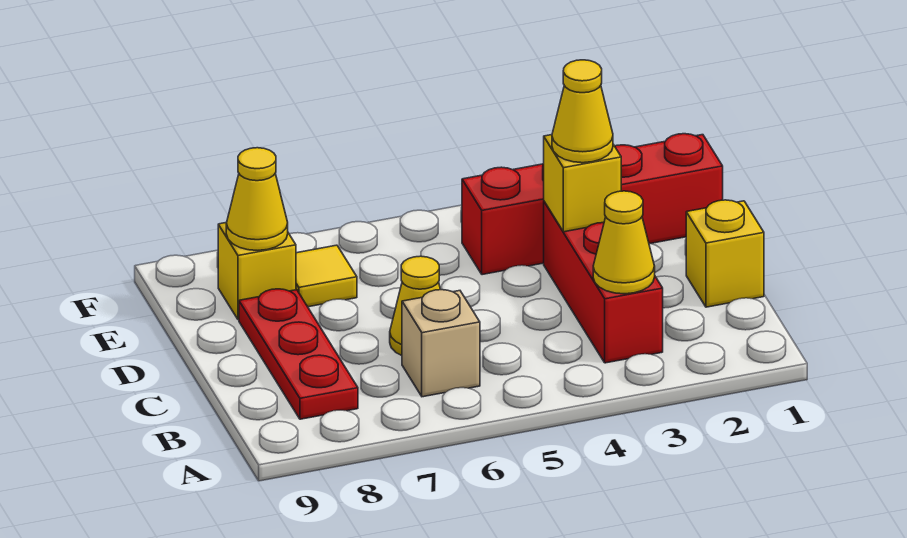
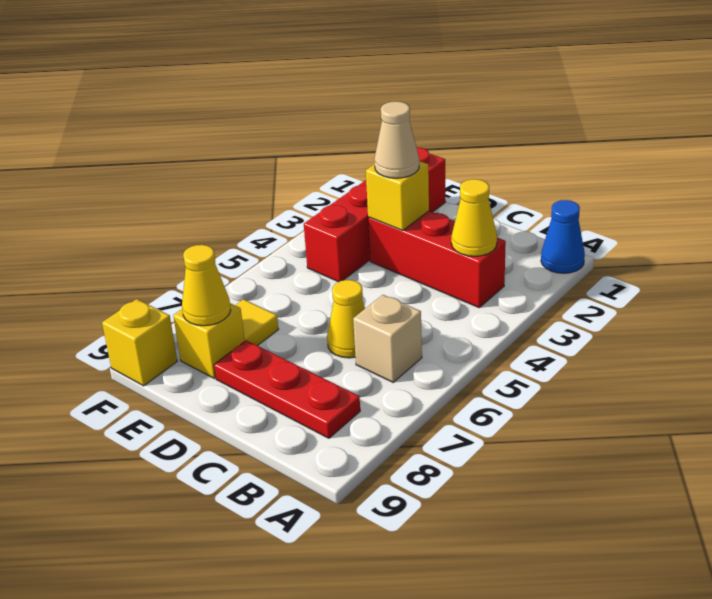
none -> blue cone A1 level 1
yellow brick C1 level 1 -> yellow brick F9 level 1
yellow cone D3 level 3 -> tan cone D3 level 3

